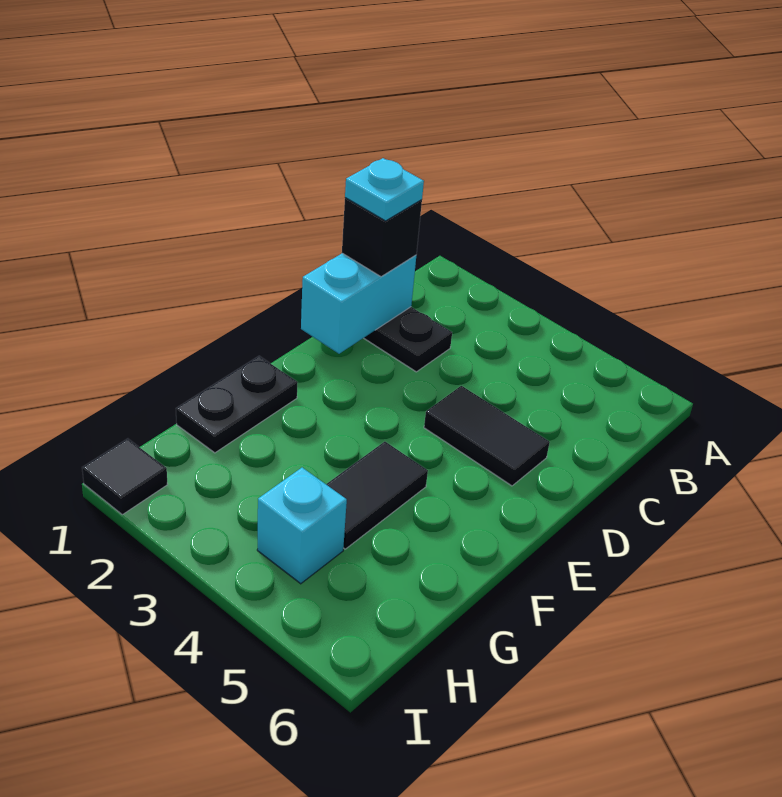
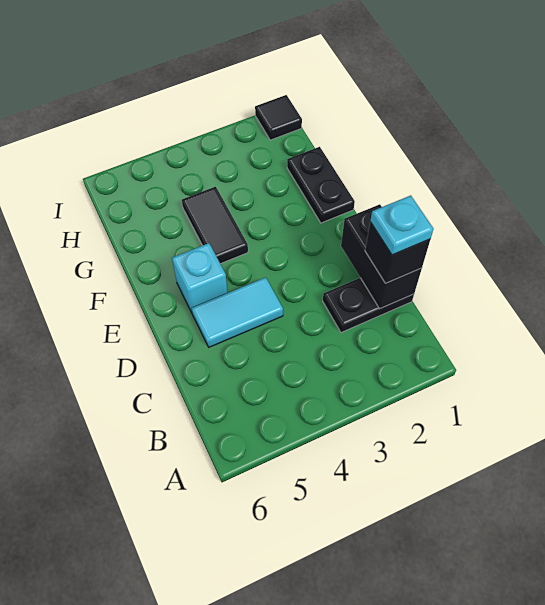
cyan brick C1:D1 level 2 -> black brick C1:D1 level 2
black tile D4:D5 level 1 -> cyan tile D4:D5 level 1
cyan brick H4 level 1 -> cyan brick E5 level 1

